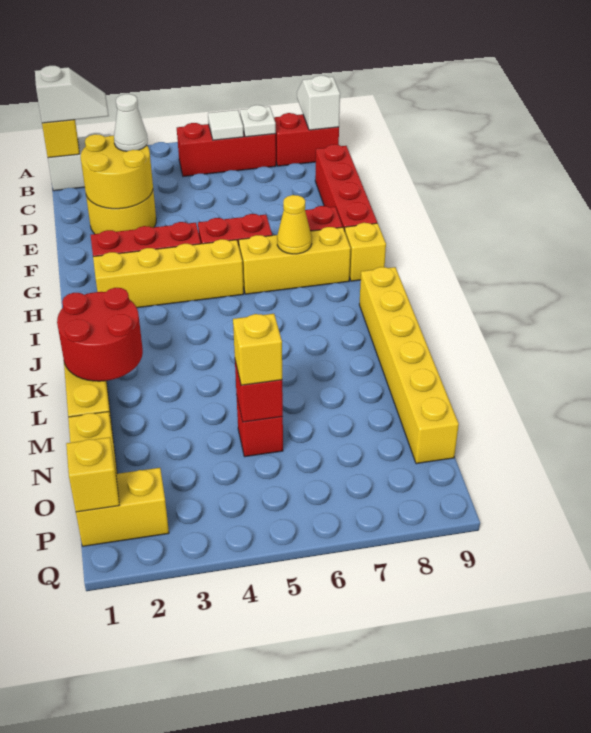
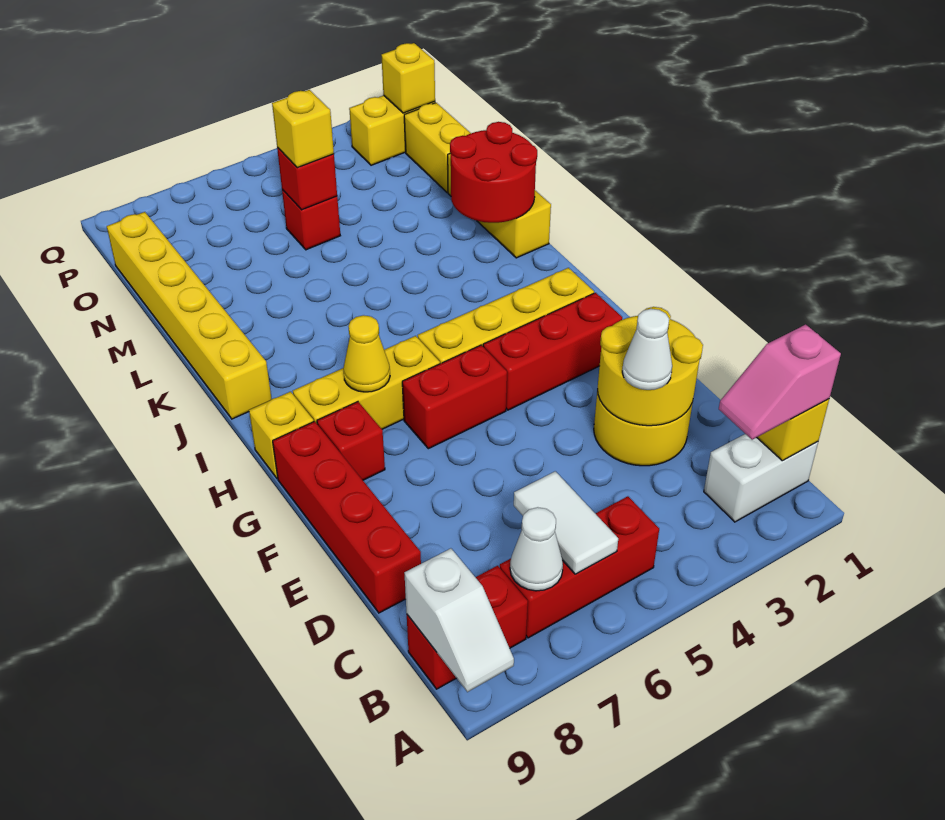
white slope B1:B2 level 3 top 1 -> pink slope B1:B2 level 3 top 1
white tile B6 level 2 -> white tile B6:C6 level 2
white plate B7 level 2 -> white cone B7 level 2

